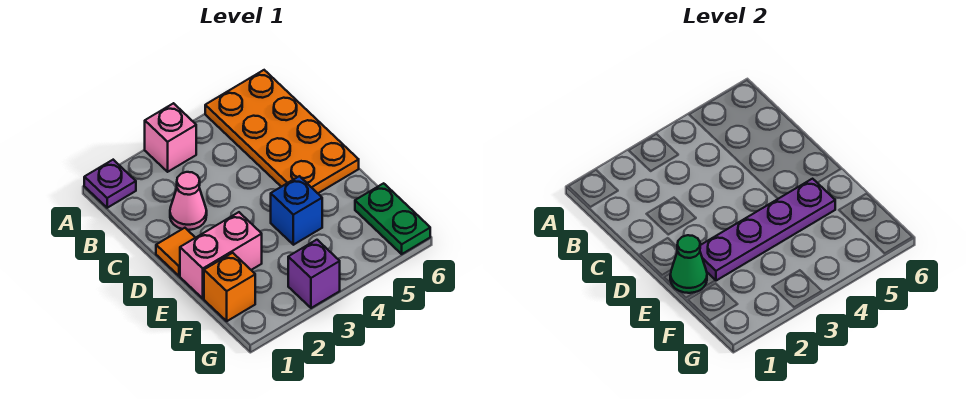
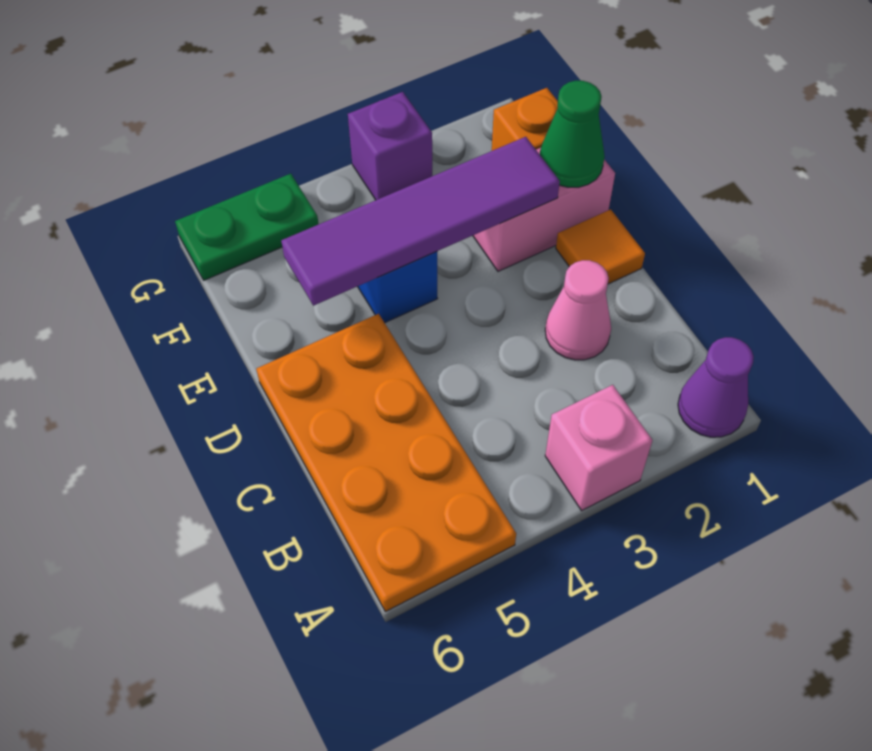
purple plate A1 level 1 -> purple cone A1 level 1
purple plate E2:E5 level 2 -> purple tile E2:E5 level 2
green plate F6:G6 level 1 -> green plate G5:G6 level 1

